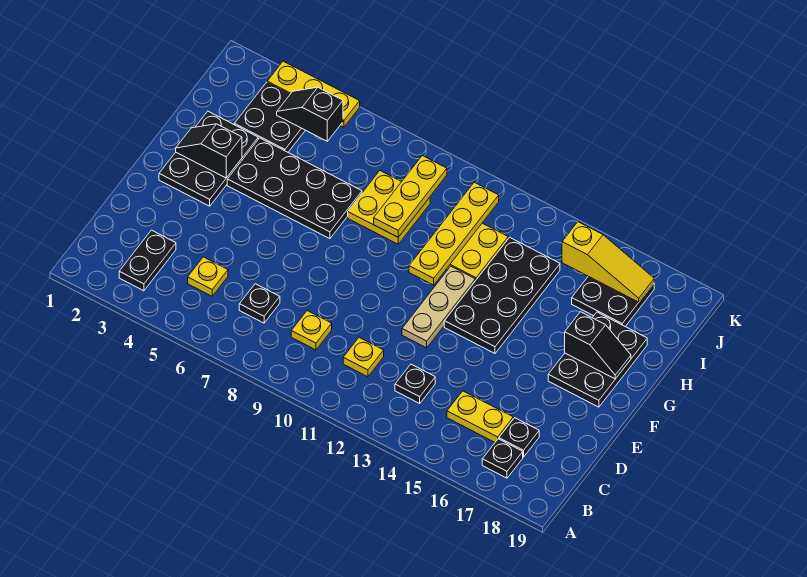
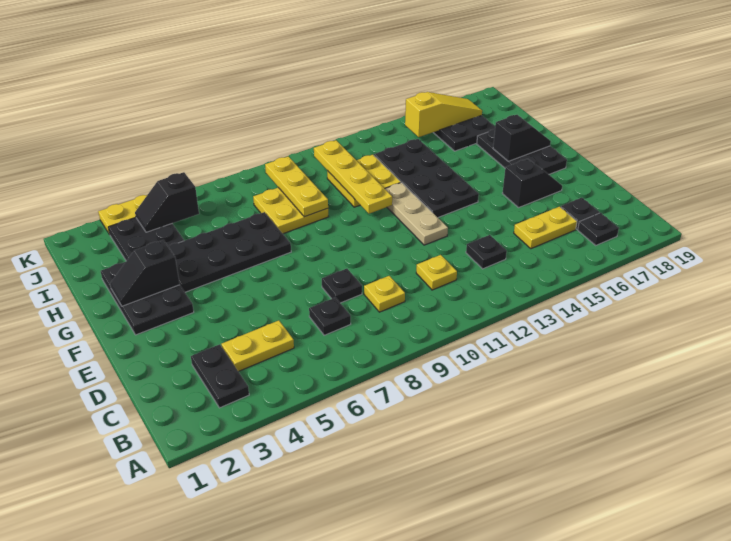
yellow plate C5 level 1 -> yellow plate C4:C5 level 1
none -> black plate D8 level 1
none -> black slope E16:E17 level 1 top 16

